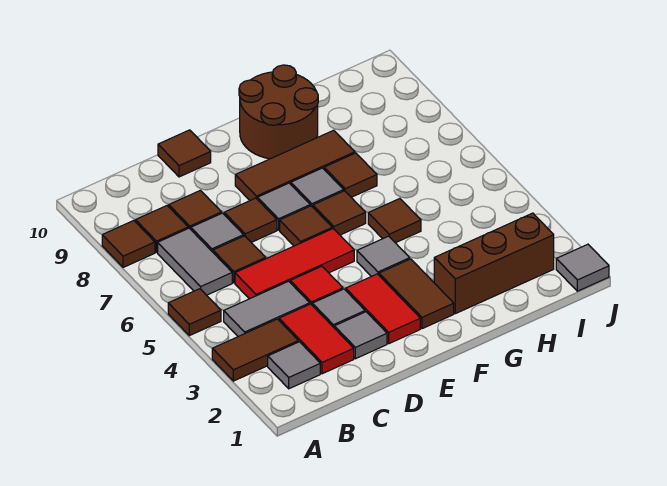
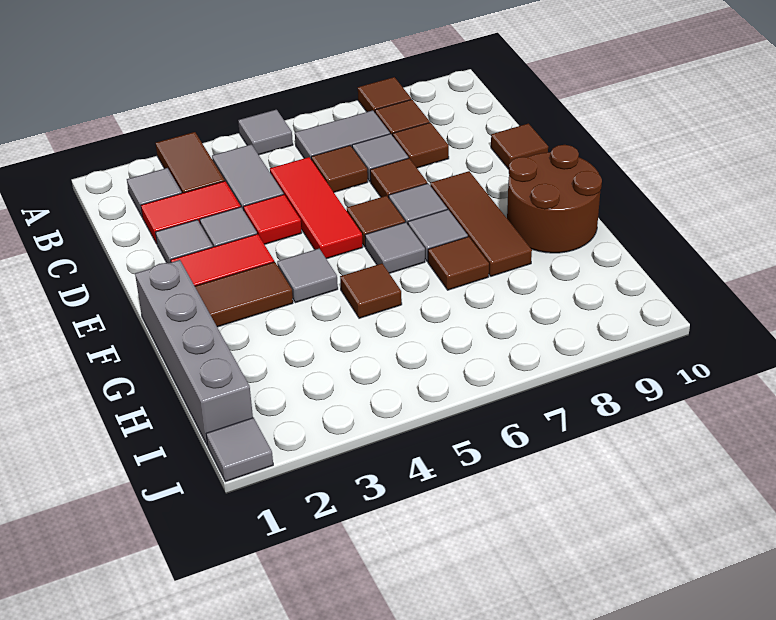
brown tile A5 level 1 -> grey tile A5 level 1
none -> grey brick F1:I1 level 1
brown tile F6 level 1 -> grey tile F6 level 1
brown brick G2:I2 level 1 -> none

